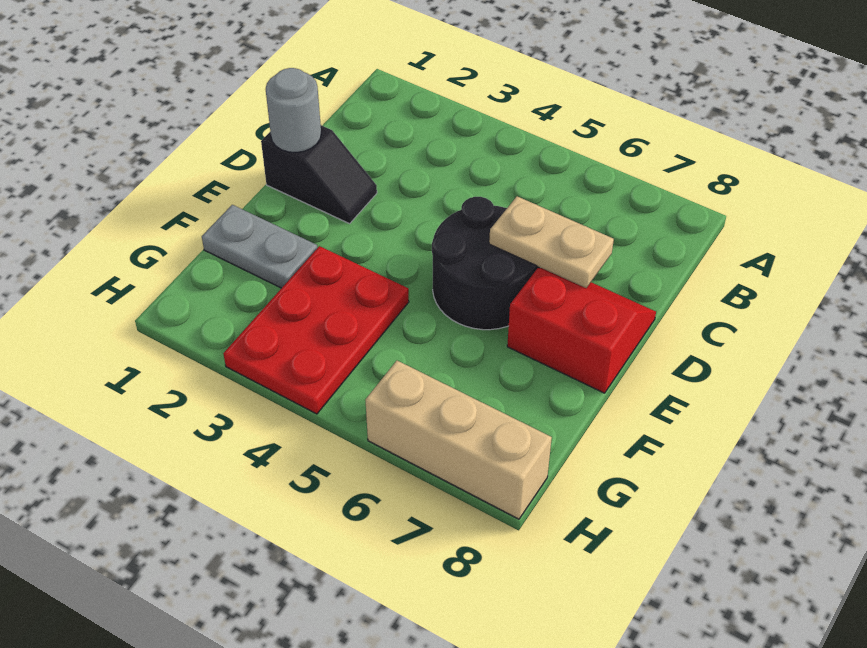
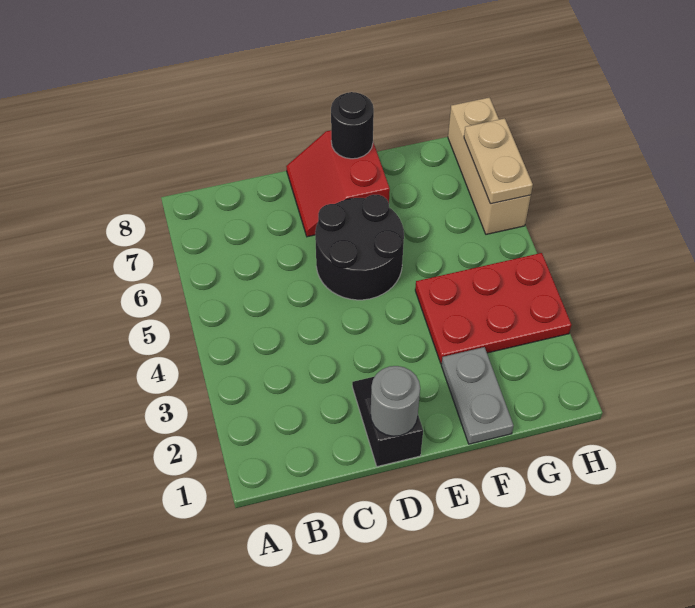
tan plate D6:D7 level 2 -> tan plate H6:H7 level 2
none -> black round brick E8 level 2

